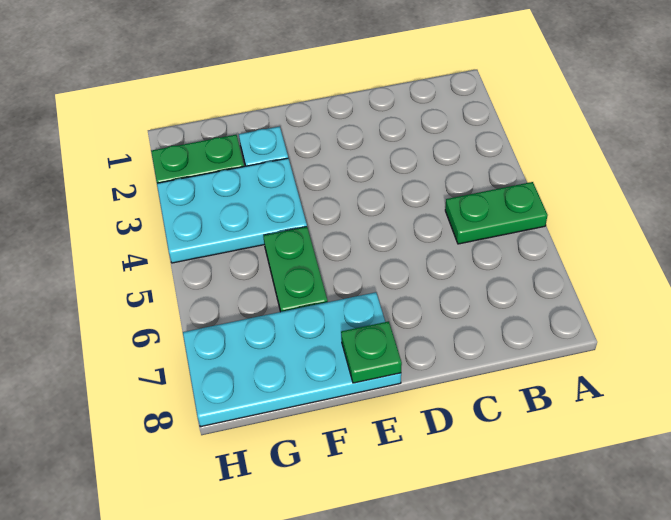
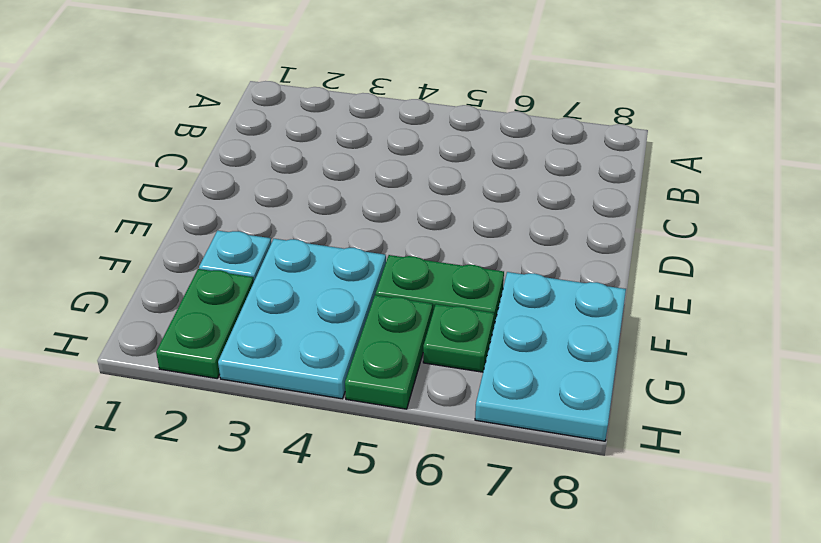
green plate A5:B5 level 1 -> green plate G5:H5 level 1
cyan plate E7:H8 level 1 -> cyan plate F7:H8 level 1
green plate E8 level 2 -> green plate G6 level 1

